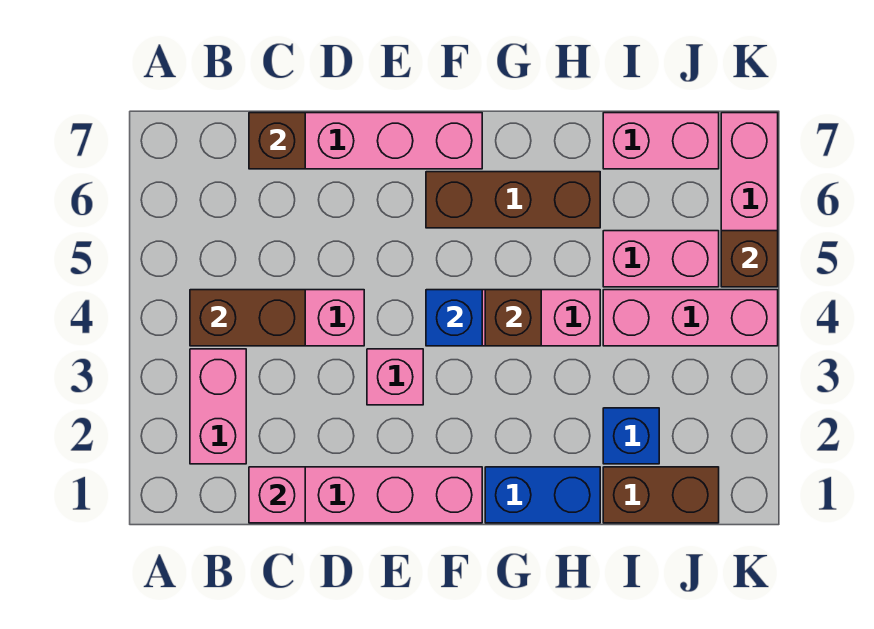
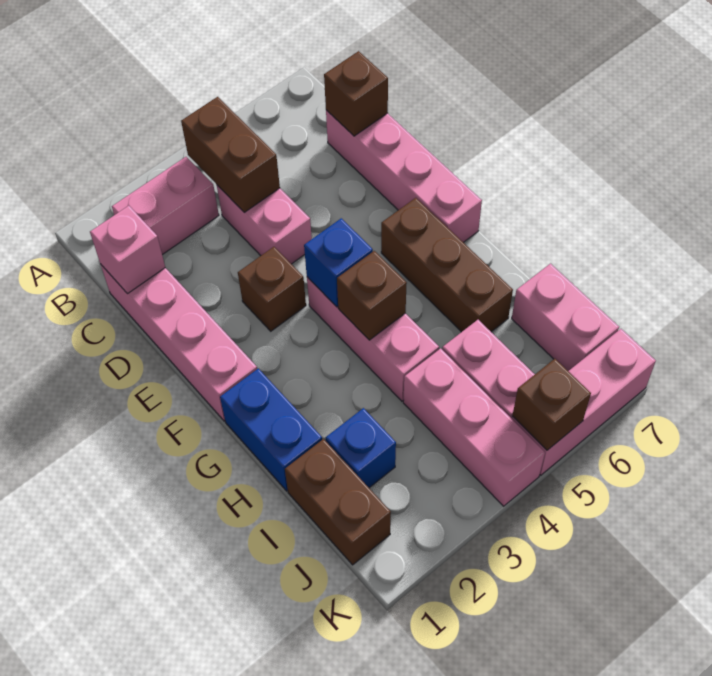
pink brick E3 level 1 -> brown brick E3 level 1

